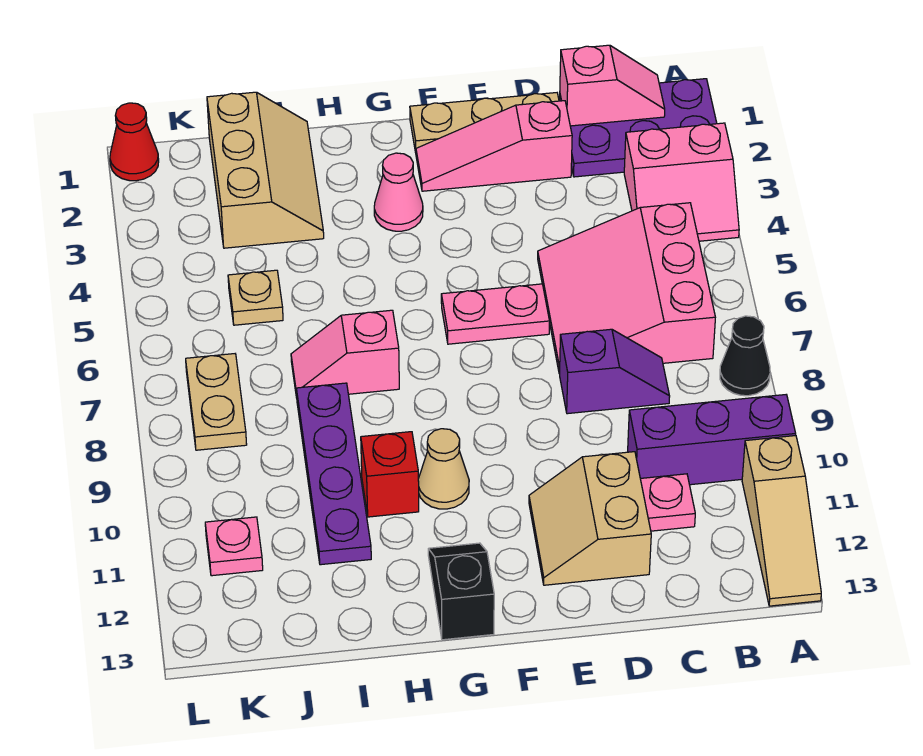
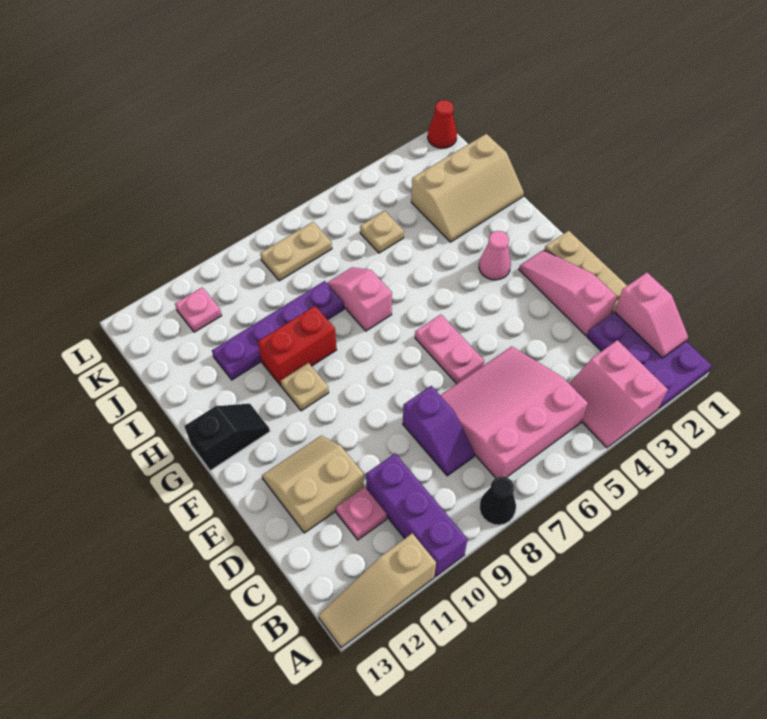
tan cone G10 level 1 -> tan plate G10 level 1
red brick H10 level 1 -> red brick H9:H10 level 1

